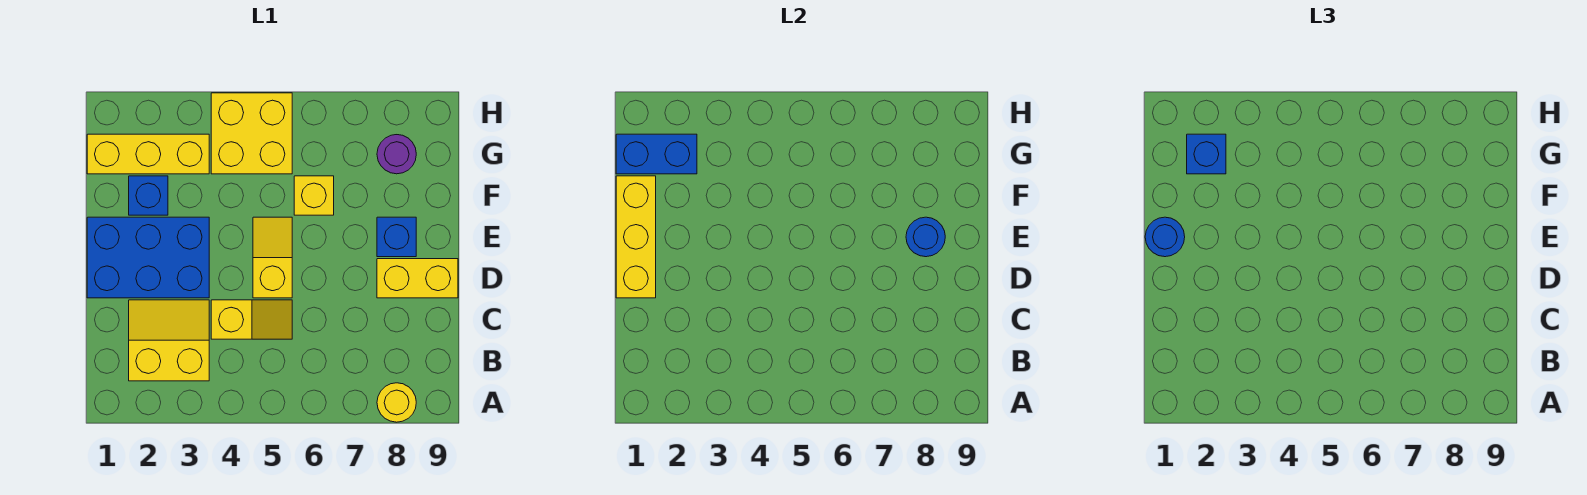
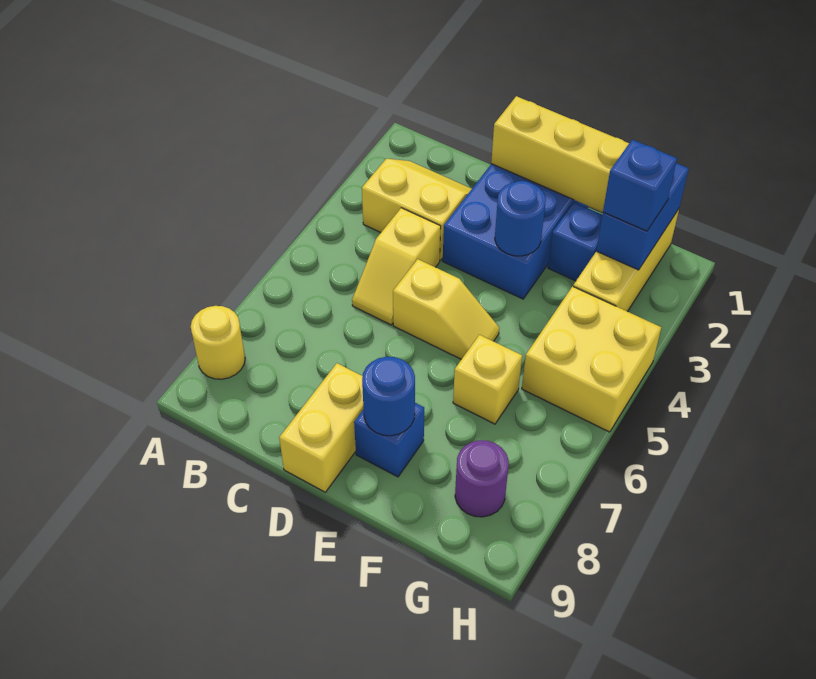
yellow slope B2:C3 level 1 top B -> yellow slope B2:C3 level 1 top 3
blue round brick E1 level 3 -> blue round brick E3 level 2

